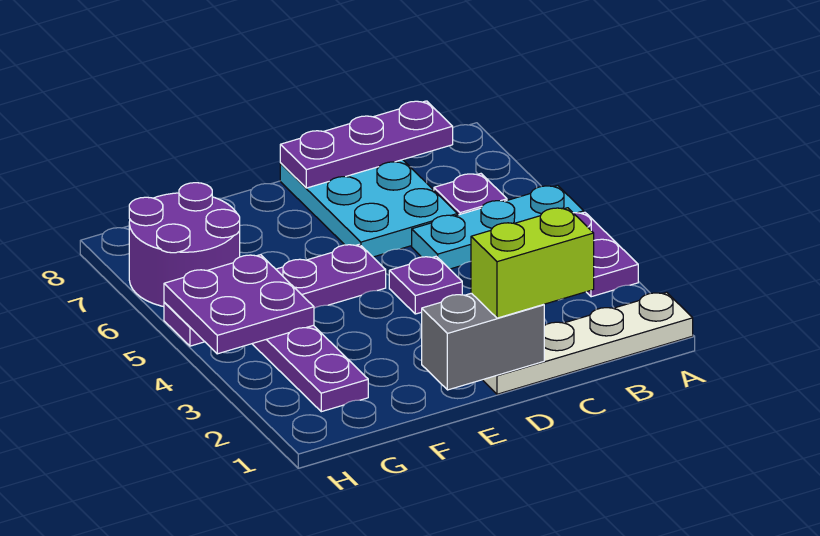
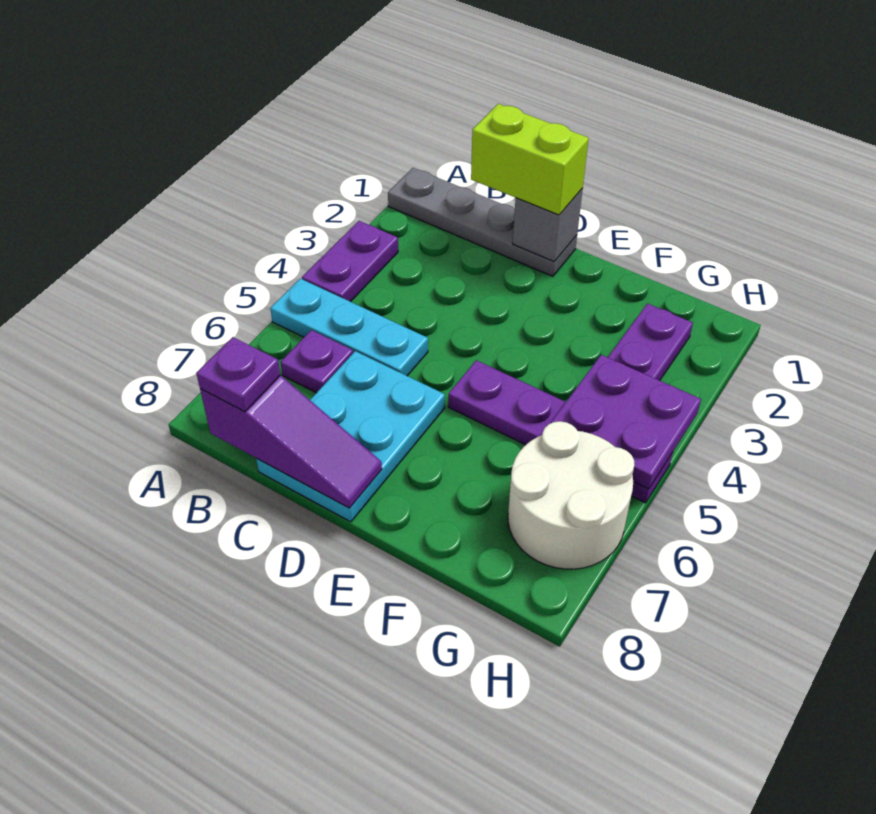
white plate A1:D1 level 1 -> grey plate A1:D1 level 1
purple plate B8:D8 level 2 -> purple slope B8:D8 level 2 top B
grey brick D1:E1 level 2 -> grey brick D1 level 2
purple plate D4 level 1 -> purple plate B8 level 3
purple round brick G6:H7 level 1 -> white round brick G6:H7 level 1

